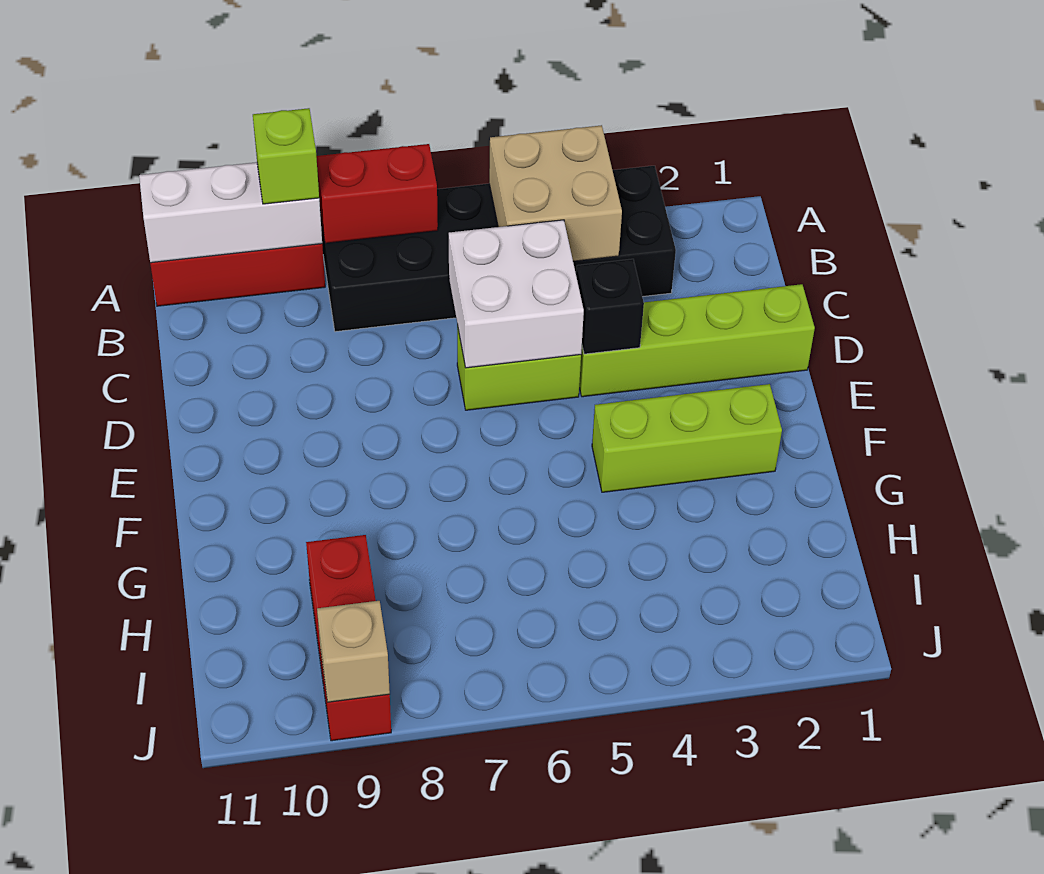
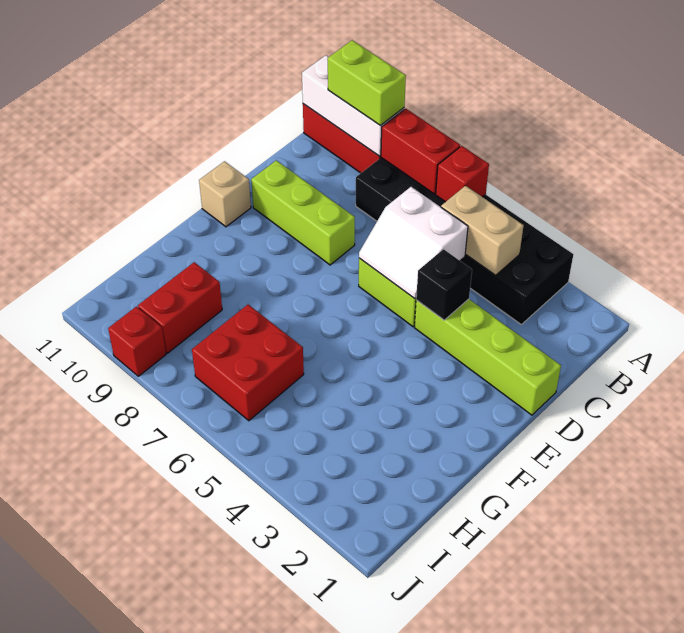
tan brick A4:B5 level 2 -> tan brick B4:B5 level 2
none -> red brick A6 level 2
lime brick A9 level 3 -> lime brick A9:A10 level 3
white brick C5:D6 level 2 -> white slope C5:D6 level 2 top C
lime brick F2:F4 level 1 -> lime brick D8:D10 level 1
none -> red brick H6:I7 level 1
tan brick J9 level 2 -> tan brick E11 level 1

